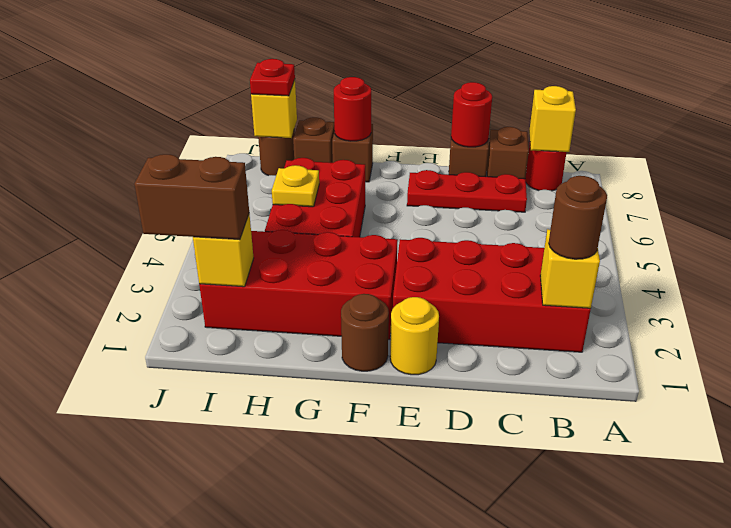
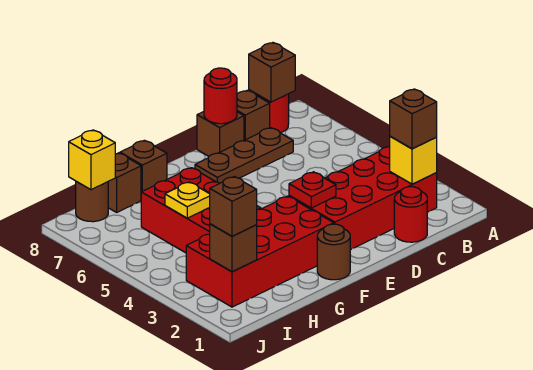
brown round brick B2 level 3 -> brown brick B2 level 3
yellow brick B8 level 2 -> brown brick B8 level 2
red plate C7:E7 level 1 -> brown plate C7:E7 level 1
yellow round brick E1 level 1 -> none
red round brick G8 level 2 -> red round brick C1 level 1
yellow brick I2 level 2 -> brown brick I2 level 2
brown brick I2:J2 level 3 -> brown brick I2 level 3
red plate I8 level 3 -> red plate E3 level 2

